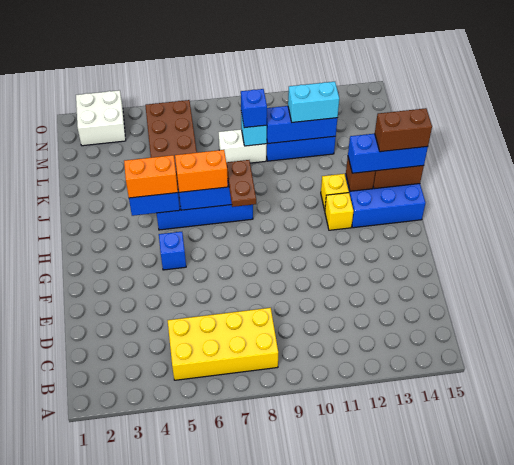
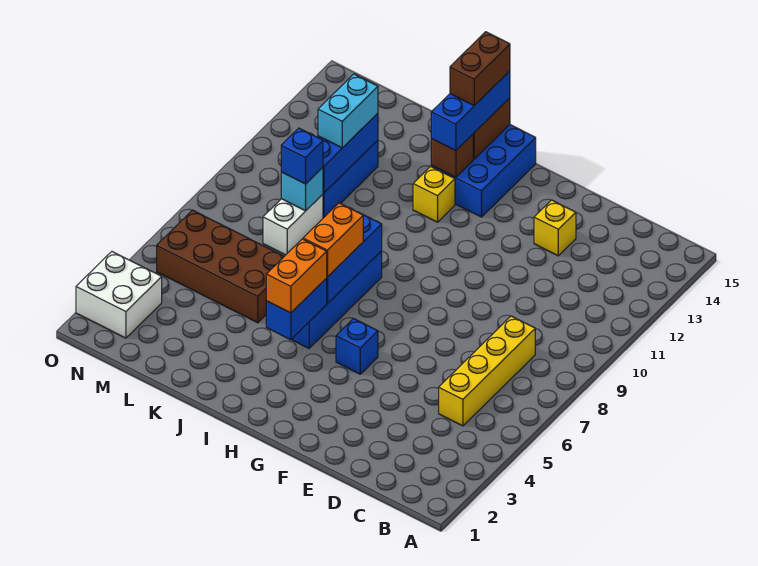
yellow brick B5:C8 level 1 -> yellow brick C5:C8 level 1
brown plate H8:I8 level 3 -> none
yellow brick H12 level 1 -> yellow brick E13 level 1

